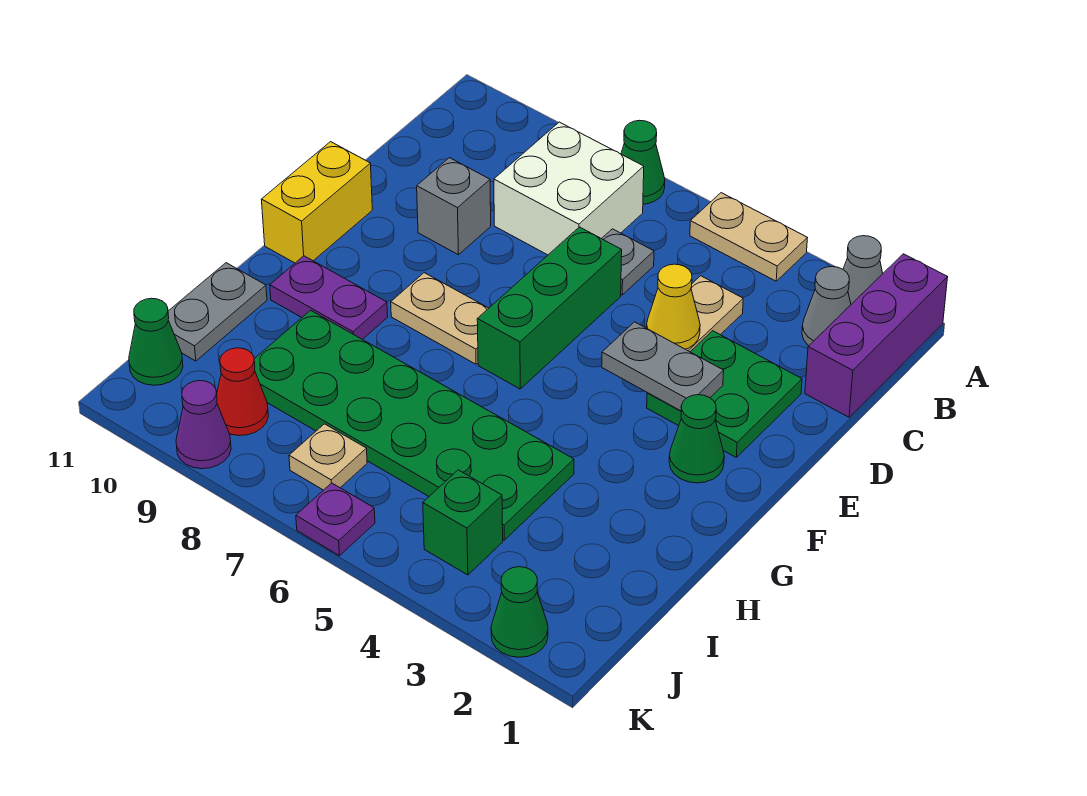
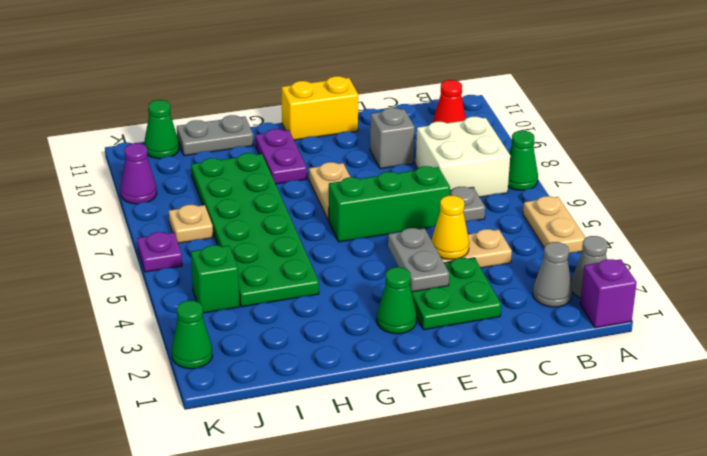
purple brick A1:C1 level 1 -> purple brick A1 level 1
red cone J9 level 1 -> red cone B10 level 1

